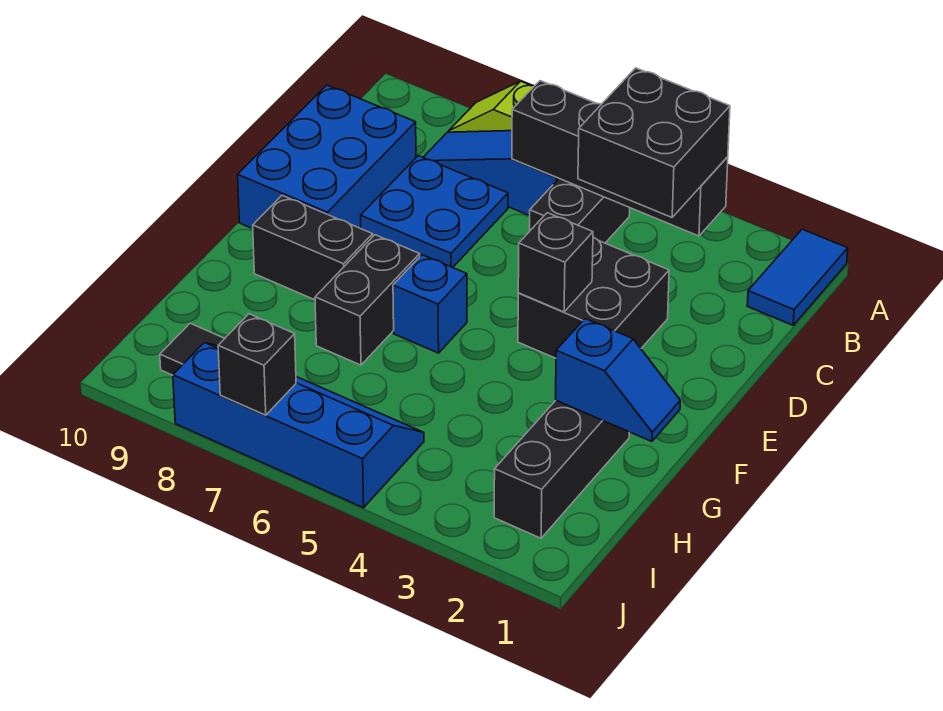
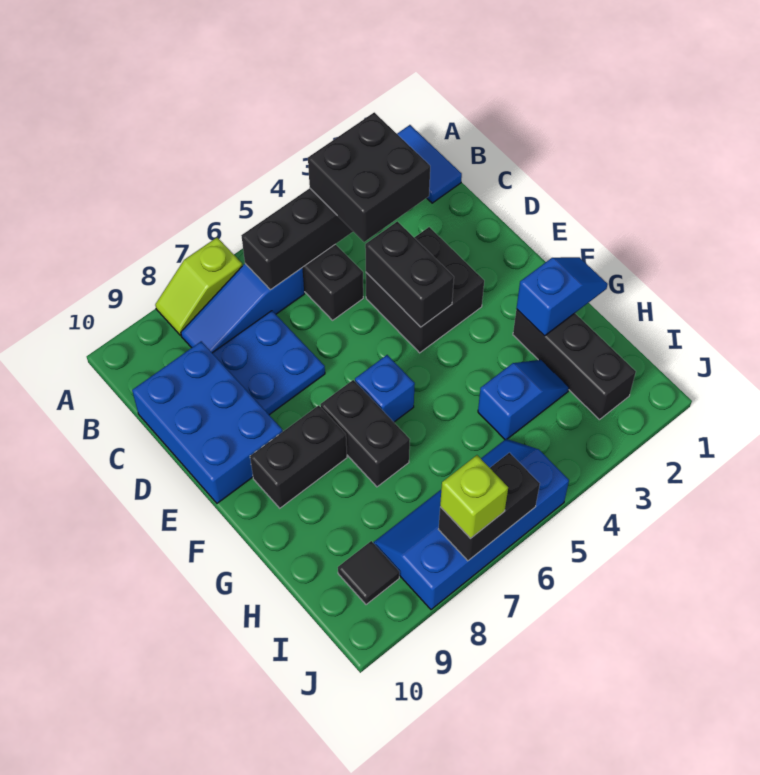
black brick E4 level 2 -> black brick D4:E4 level 2
none -> blue slope H3:H4 level 1 top 4
black brick J7 level 2 -> black brick J6:J7 level 2
none -> lime brick J7 level 3

